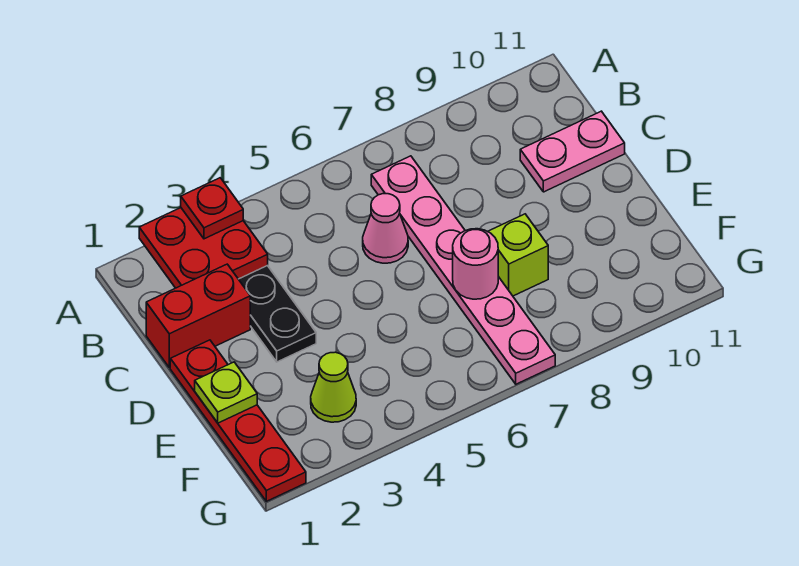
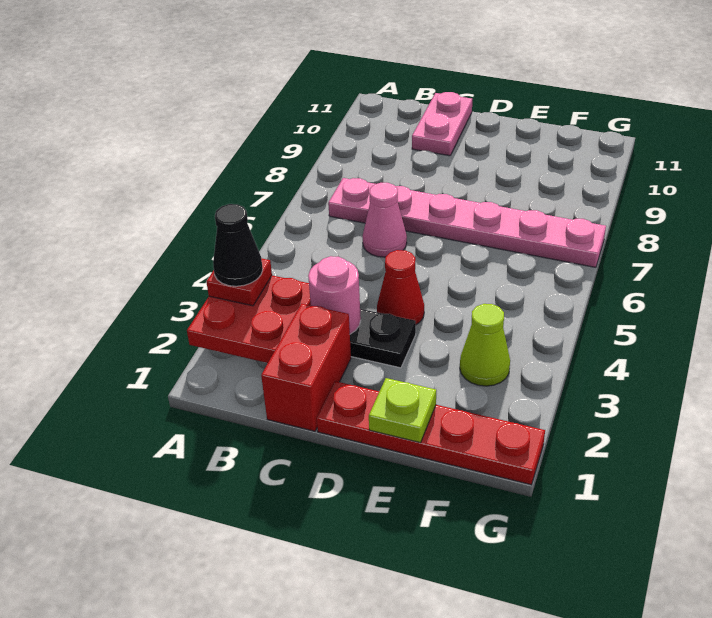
none -> black cone A3 level 4
none -> red cone D4 level 1
pink round brick E7 level 2 -> pink round brick C3 level 2
lime brick E8 level 1 -> none

